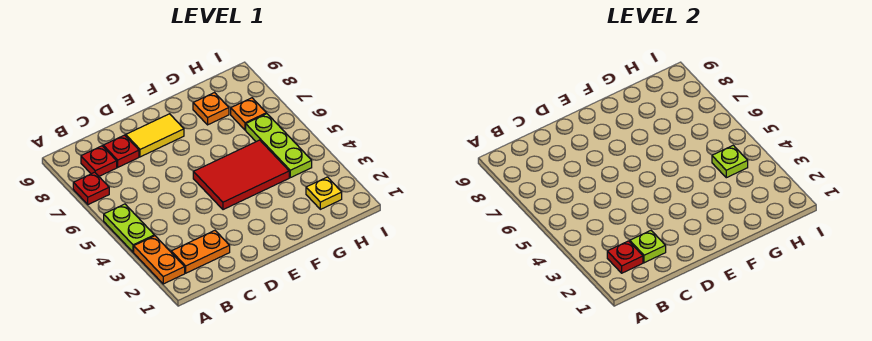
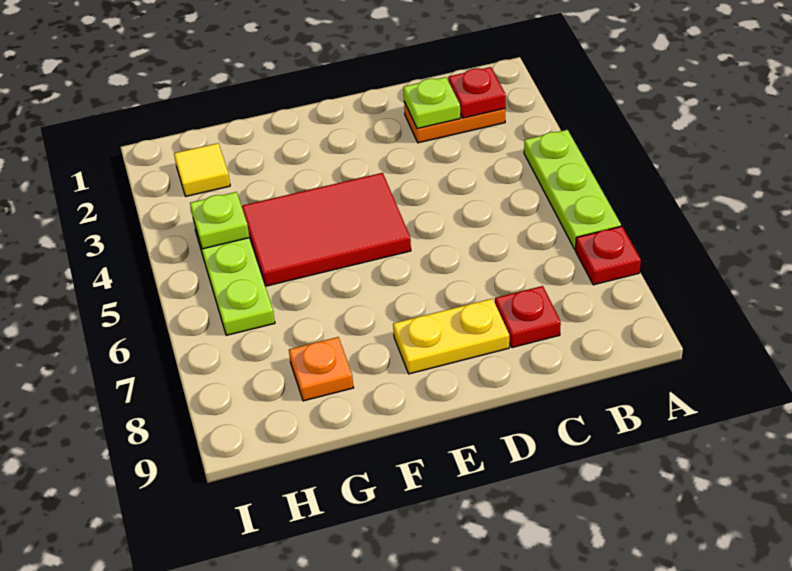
orange plate A2:A3 level 1 -> none
lime plate A4:A5 level 1 -> lime plate A4:A6 level 1
red plate B8 level 1 -> none
yellow tile D8:E8 level 1 -> yellow plate D8:E8 level 1
yellow plate H2 level 1 -> yellow tile H2 level 1
orange plate H7 level 1 -> none

